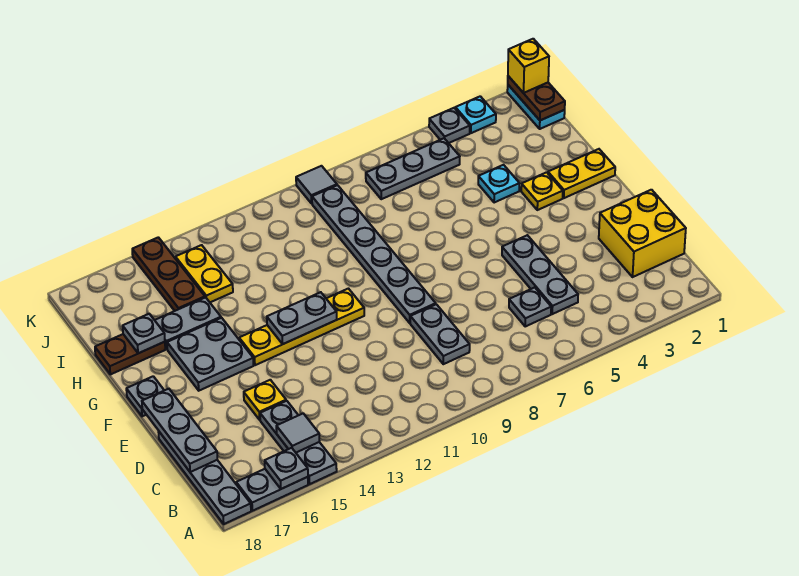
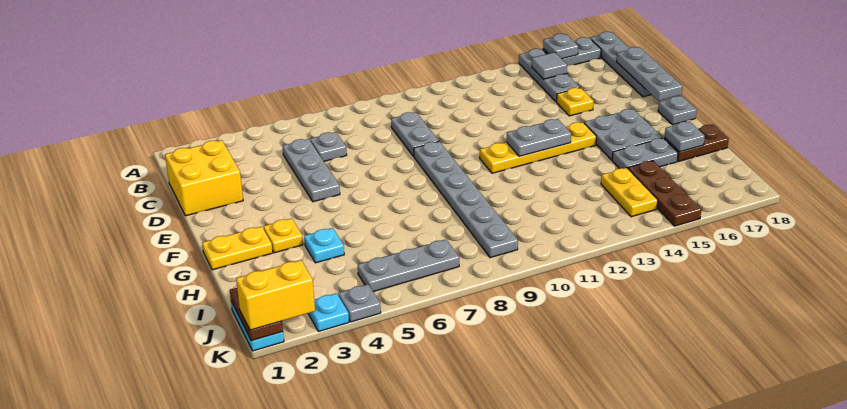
yellow brick K1 level 3 -> yellow brick K1:K2 level 3
grey tile K9 level 1 -> none

